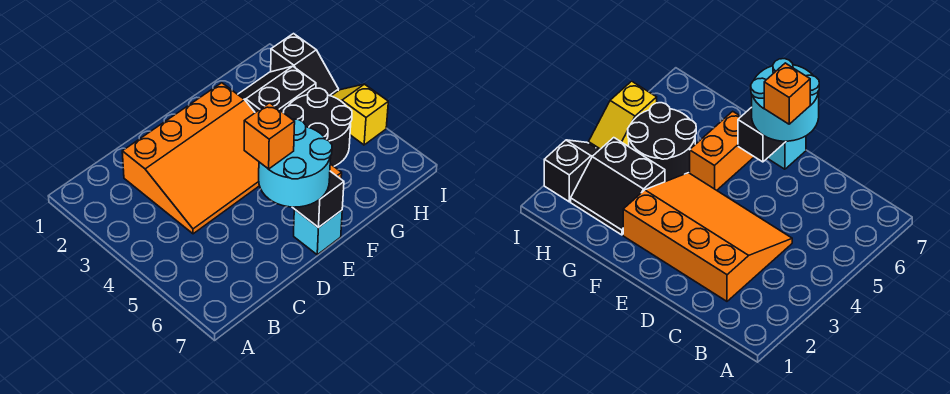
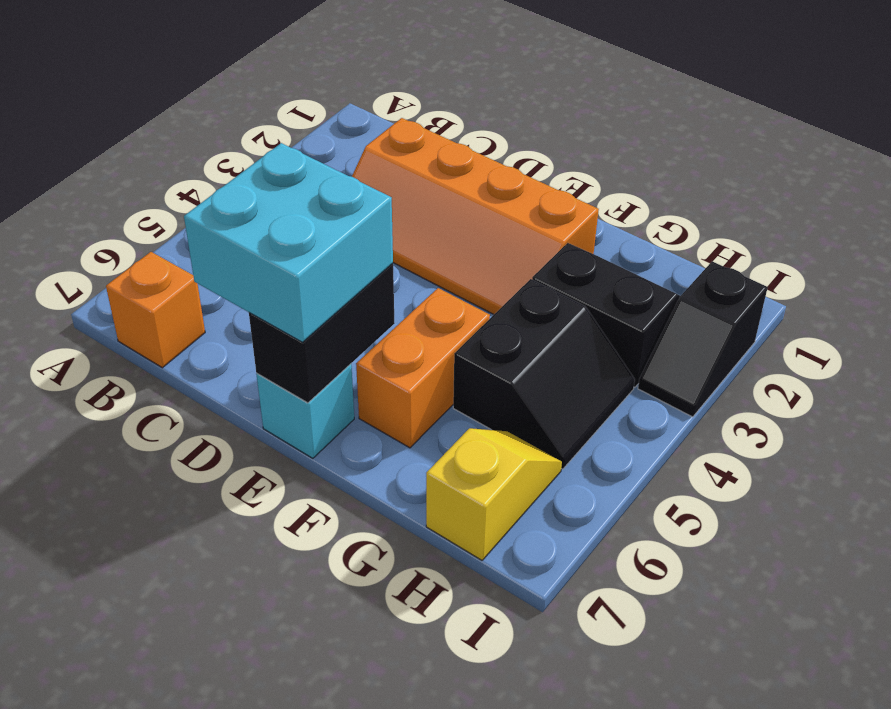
orange slope C2:F4 level 1 top 2 -> orange slope C2:F3 level 1 top 2
cyan round brick D6:E7 level 3 -> cyan brick D6:E7 level 3
orange brick D6 level 4 -> orange brick B7 level 1
black round brick G4:H5 level 1 -> black slope G4:H5 level 1 top G
yellow slope I4:I5 level 1 top 5 -> yellow slope H6:H7 level 1 top 7

